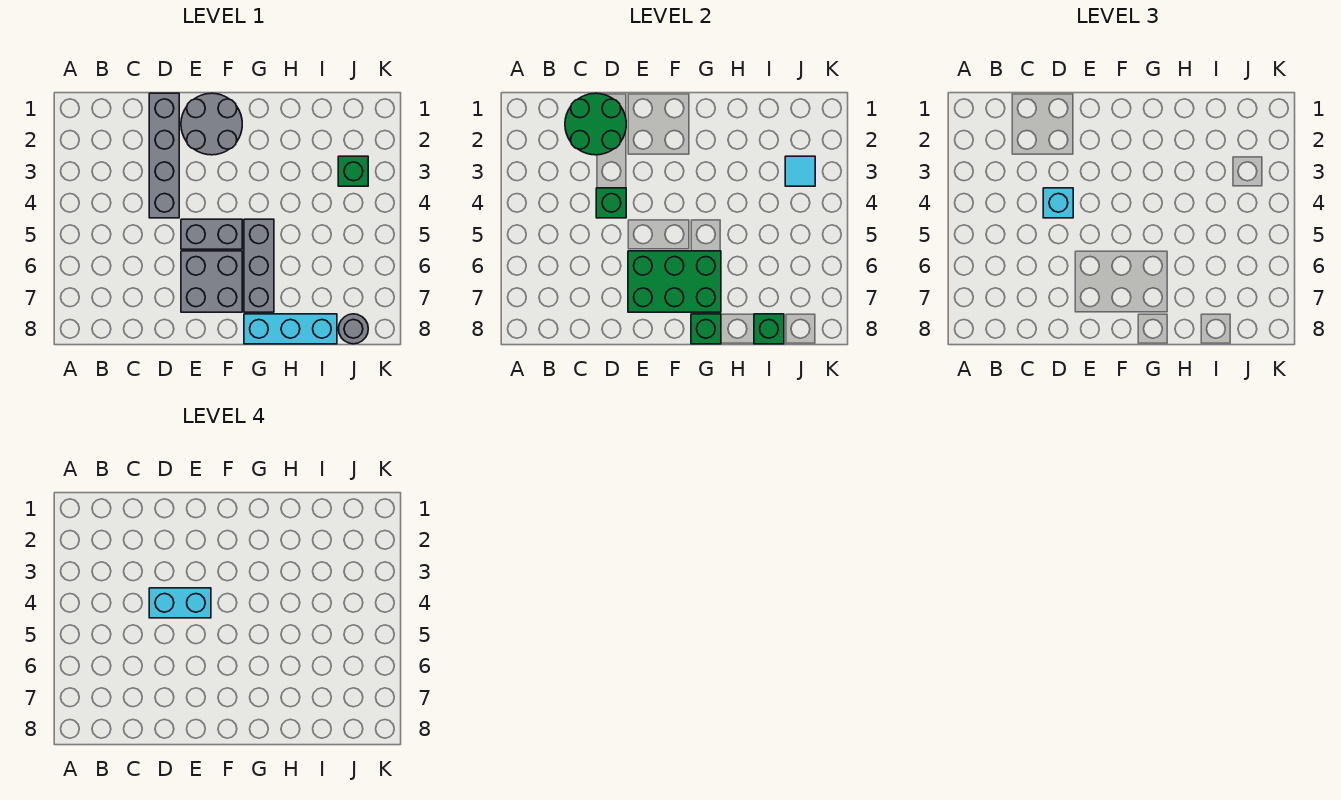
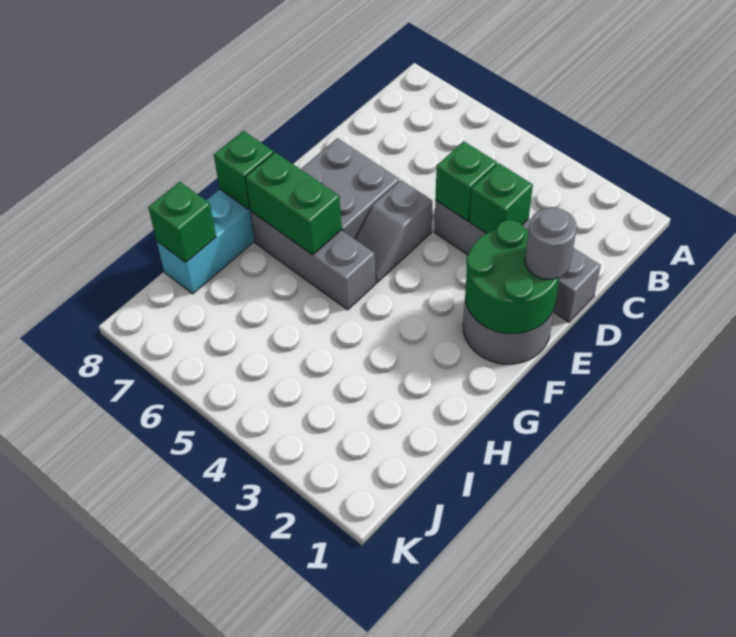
green round brick C1:D2 level 2 -> green round brick E1:F2 level 2
cyan brick D4 level 3 -> none
cyan brick D4:E4 level 4 -> none
grey brick E5:F5 level 1 -> grey slope E5:F5 level 1 top E
green brick E6:G7 level 2 -> green brick G6:G7 level 2
green brick J3 level 1 -> green brick D3 level 2
cyan tile J3 level 2 -> none
grey round brick J8 level 1 -> grey round brick E1 level 3

